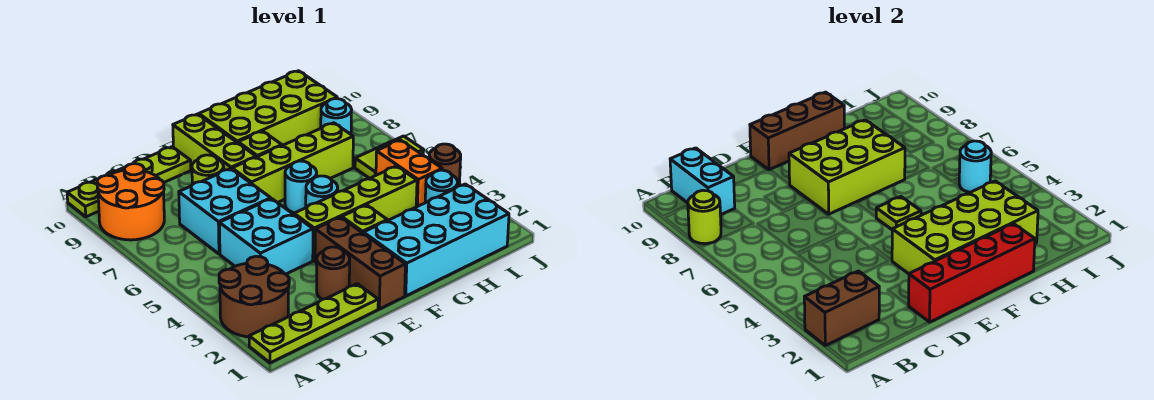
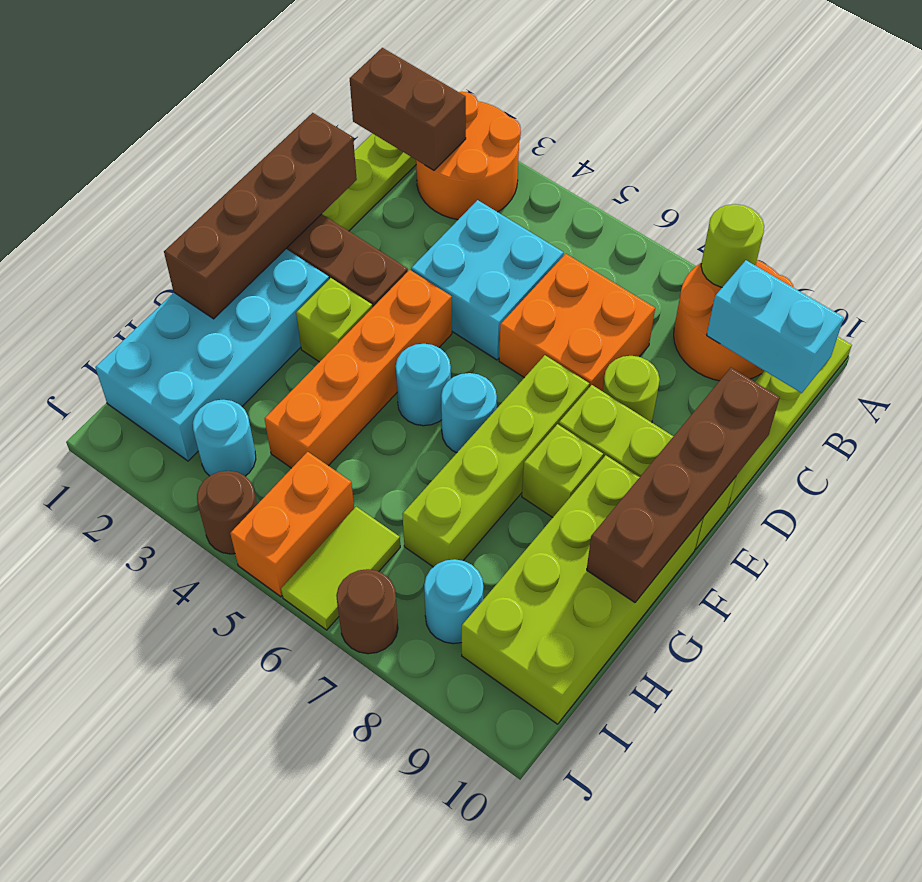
brown round brick A2:B3 level 1 -> orange round brick A2:B3 level 1
brown brick A2:B2 level 2 -> brown brick B1:B2 level 2
cyan brick C6:D7 level 1 -> orange brick C6:D7 level 1
red brick D1:G1 level 2 -> brown brick D1:G1 level 2
brown round brick D2 level 1 -> brown round brick J7 level 1
lime brick E2:H3 level 2 -> none
lime brick E4:H4 level 1 -> orange brick E4:H4 level 1
lime brick E7:G8 level 2 -> none
brown brick E10:G10 level 2 -> brown brick D10:G10 level 2
lime plate F5 level 2 -> none
orange brick I4:I5 level 1 -> orange brick I5:J5 level 1
cyan round brick I5 level 2 -> none

